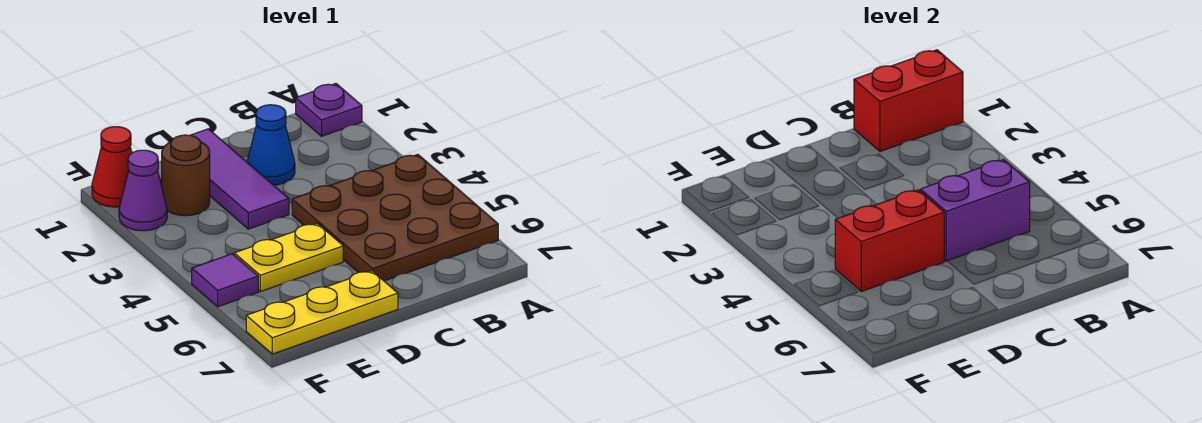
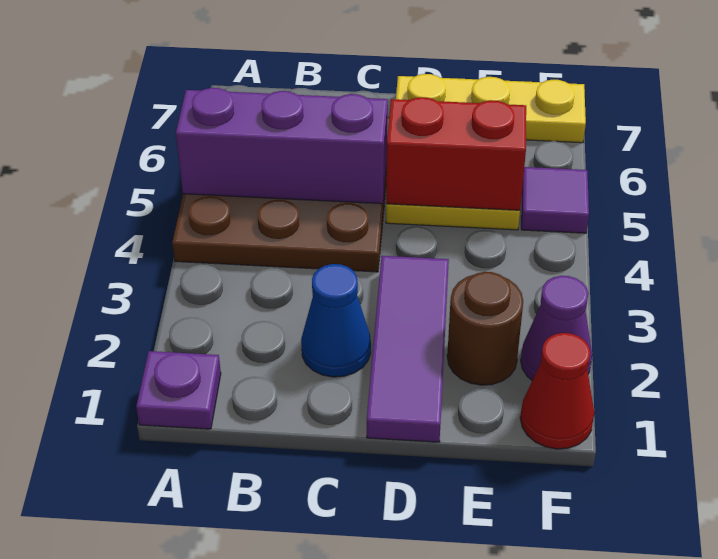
red brick A1:B1 level 2 -> none
purple brick B5:C5 level 2 -> purple brick A5:C5 level 2

